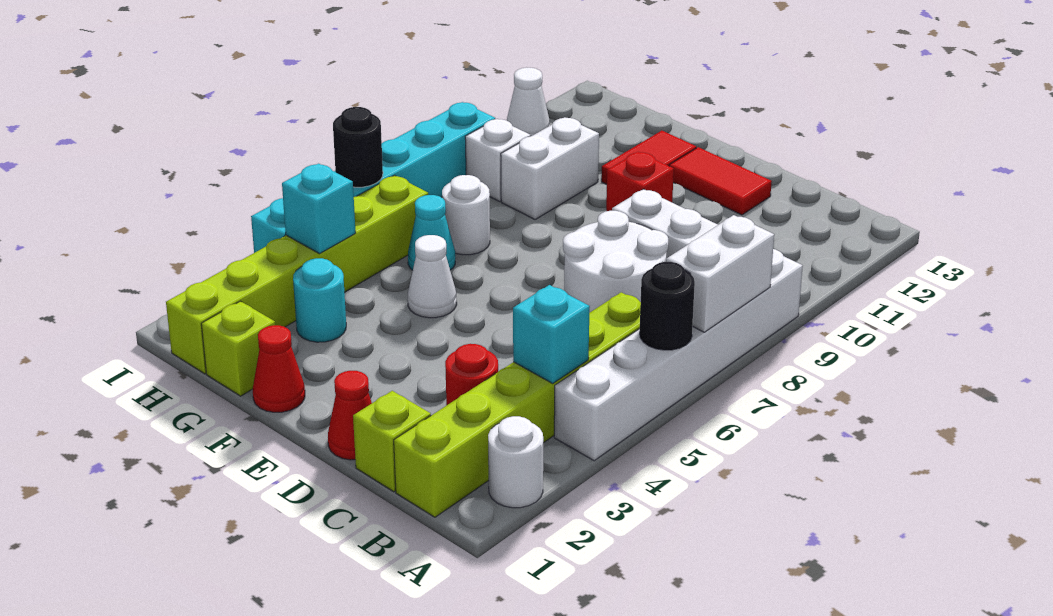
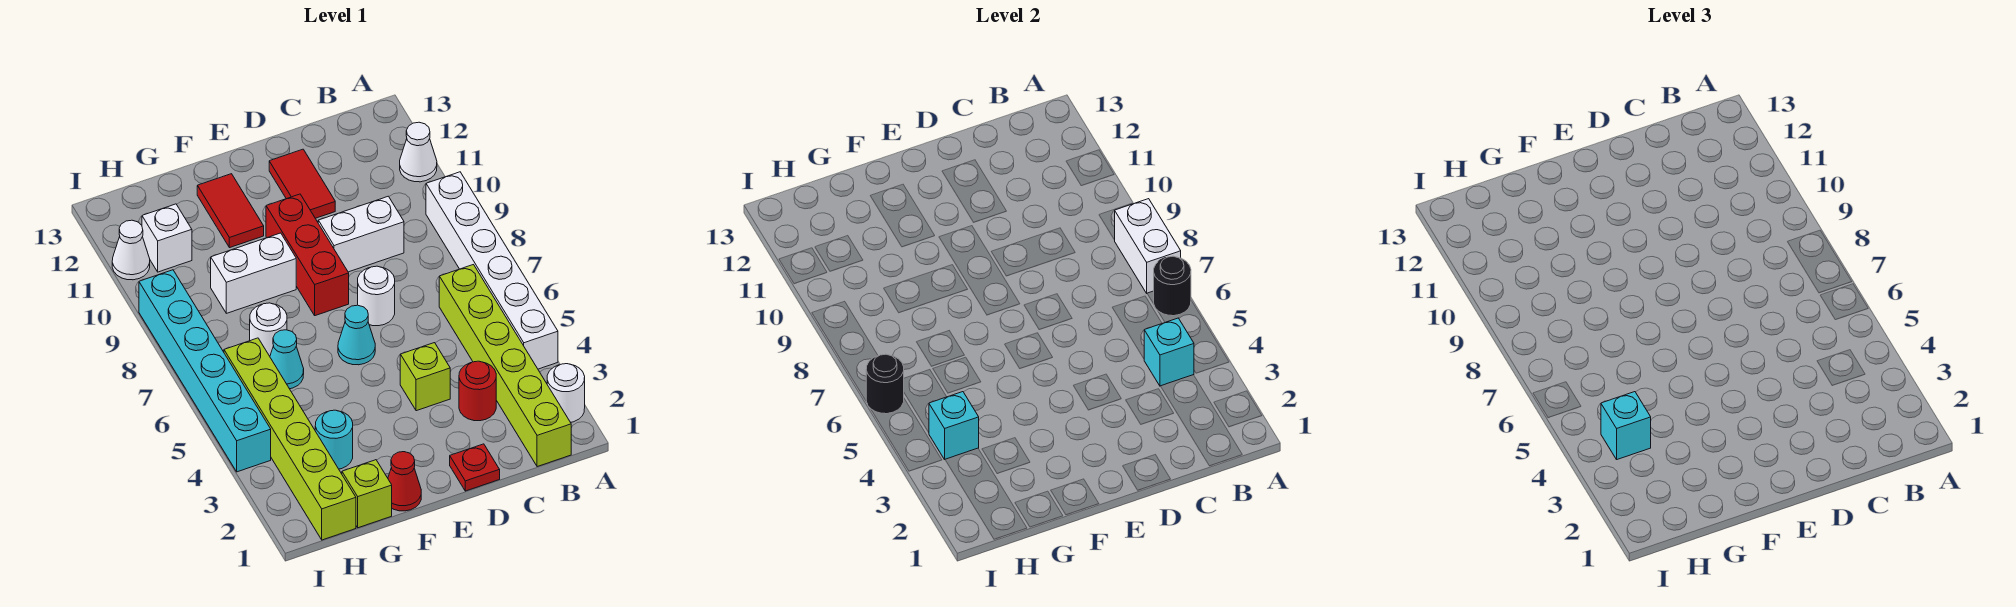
lime brick C1 level 1 -> lime brick D4 level 1
white round brick C7:D8 level 1 -> white round brick D7 level 1
red cone D1 level 1 -> red plate D1 level 1
red tile D12:E12 level 1 -> red tile D11:D12 level 1
none -> cyan cone E6 level 1
red brick E10 level 1 -> red brick E8:E10 level 1
white cone F5 level 1 -> white cone A11 level 1
white brick G9:G10 level 1 -> white brick F9:G9 level 1
none -> cyan brick H4 level 3
white brick H9 level 1 -> white brick H11 level 1

